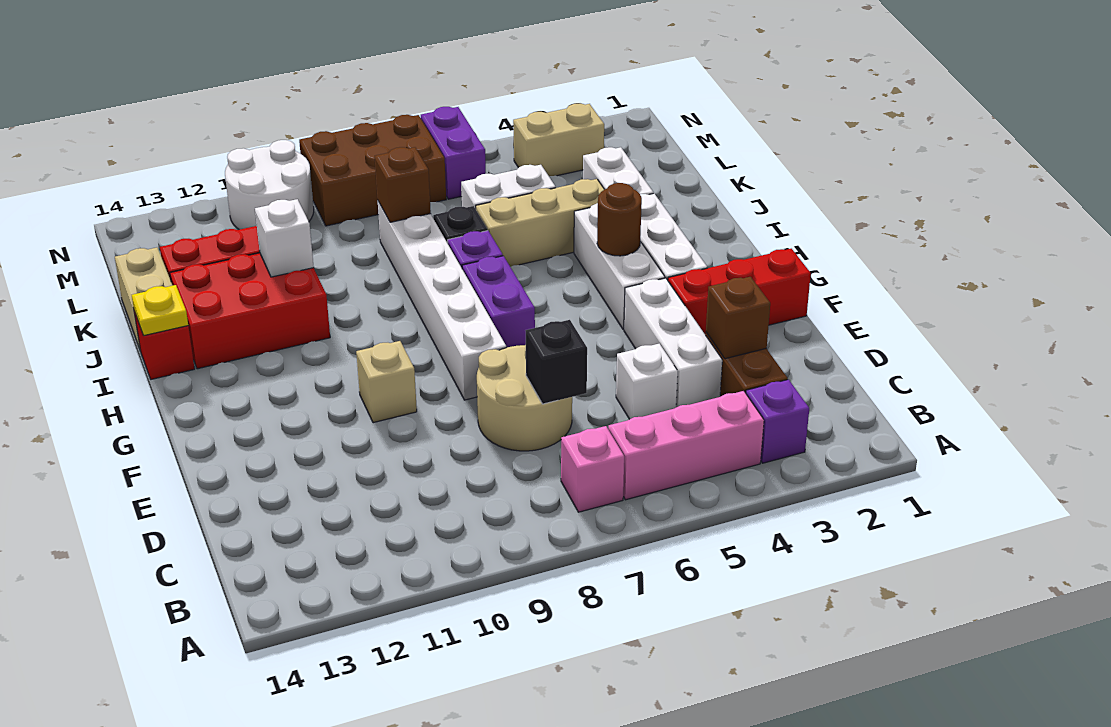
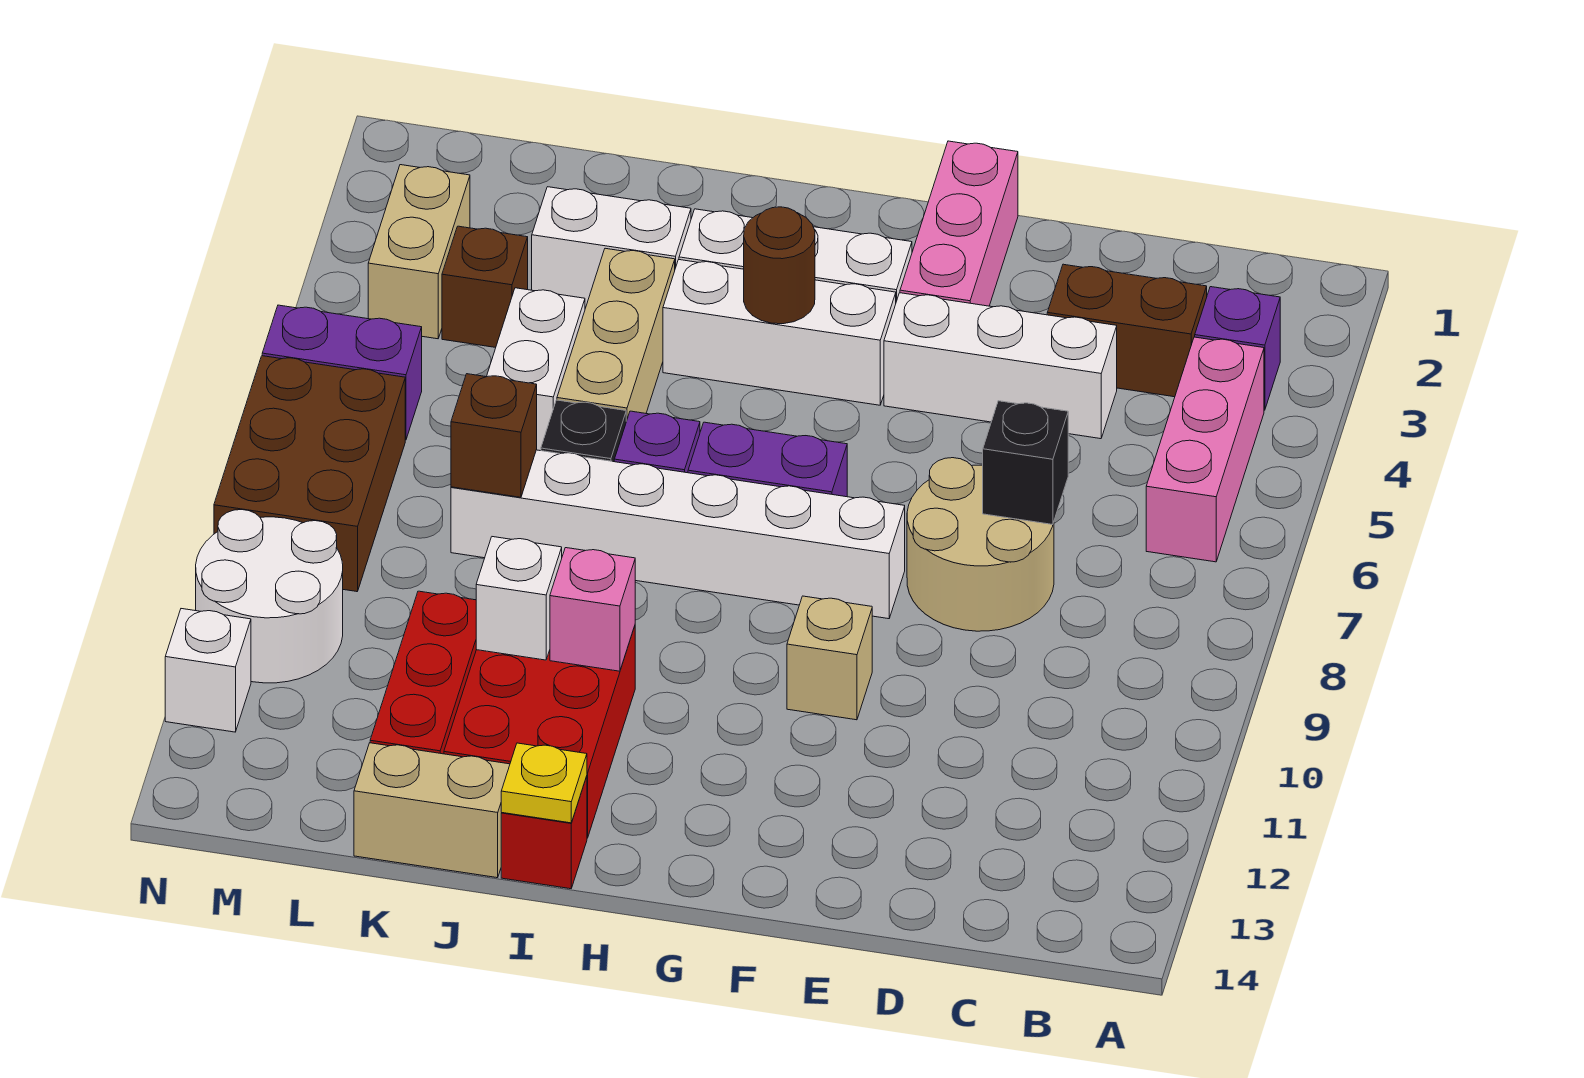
pink brick B7 level 1 -> pink brick I11 level 2
brown brick D3 level 2 -> brown brick L4 level 1
white brick D5 level 1 -> white brick N12 level 1
red brick F1:F3 level 1 -> pink brick F1:F3 level 1

